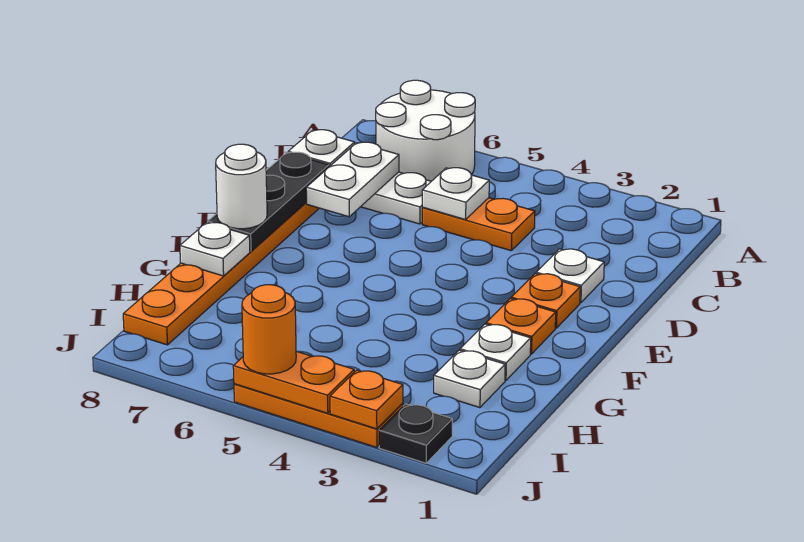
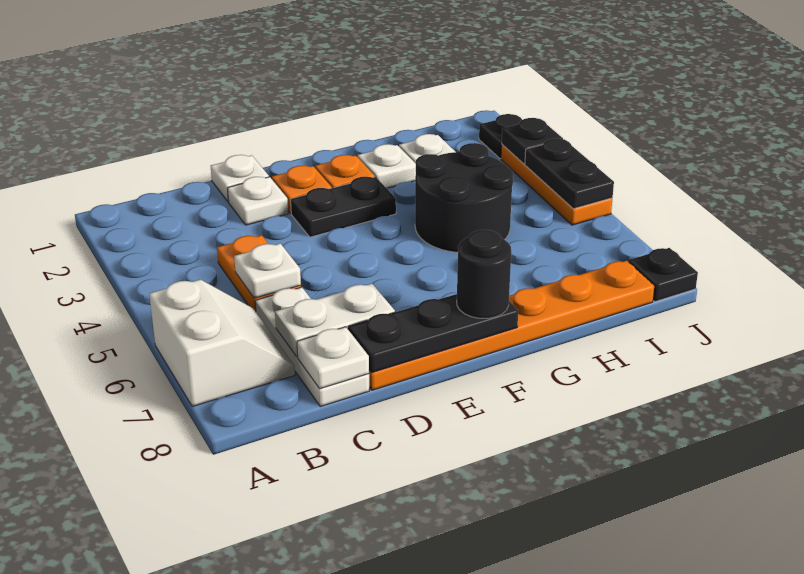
white round brick A6:B7 level 1 -> white slope A6:B7 level 1 top A
none -> black plate E3:F3 level 1
white round brick F8 level 3 -> black round brick F8 level 3
none -> black round brick G4:H5 level 1
white plate G8 level 2 -> white plate D1 level 1
orange plate J3 level 2 -> black plate J3 level 2
orange plate J4:J5 level 2 -> black plate J4:J5 level 2
orange round brick J5 level 3 -> none
none -> black plate J8 level 1

